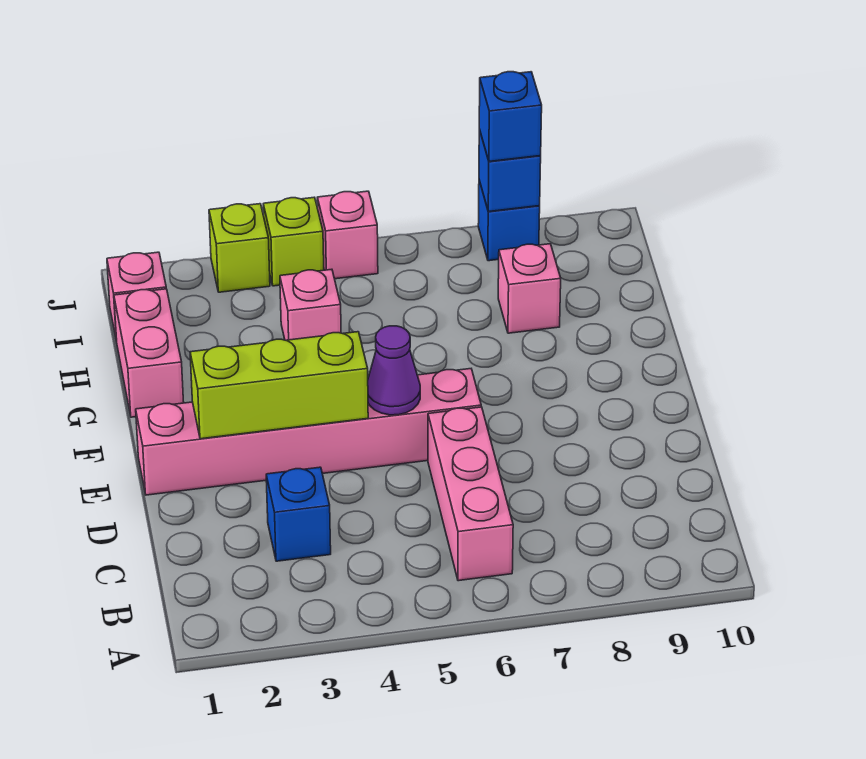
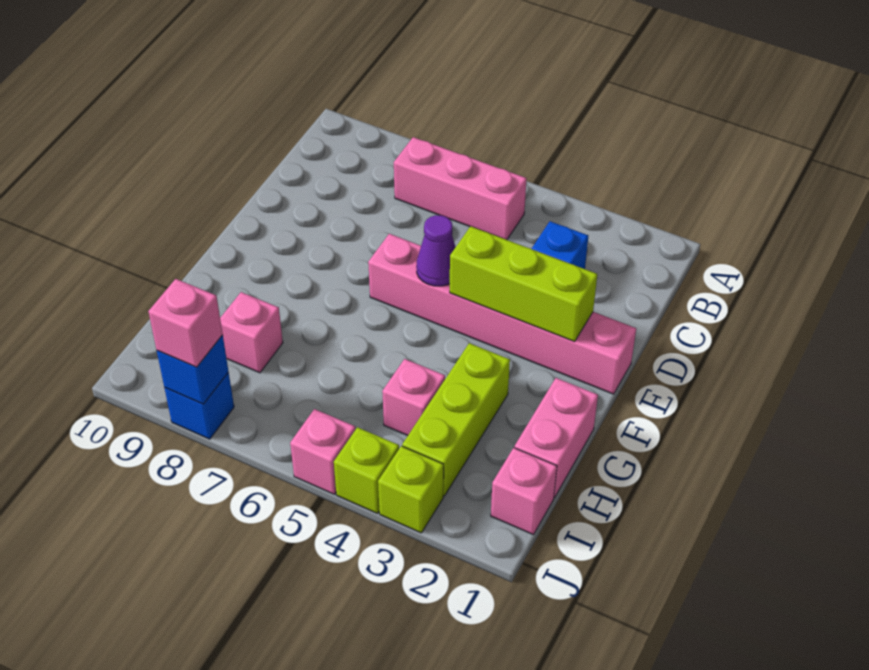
pink brick B6:D6 level 1 -> pink brick B5:B7 level 1
none -> lime brick G3:I3 level 1
blue brick J8 level 3 -> pink brick J8 level 3

